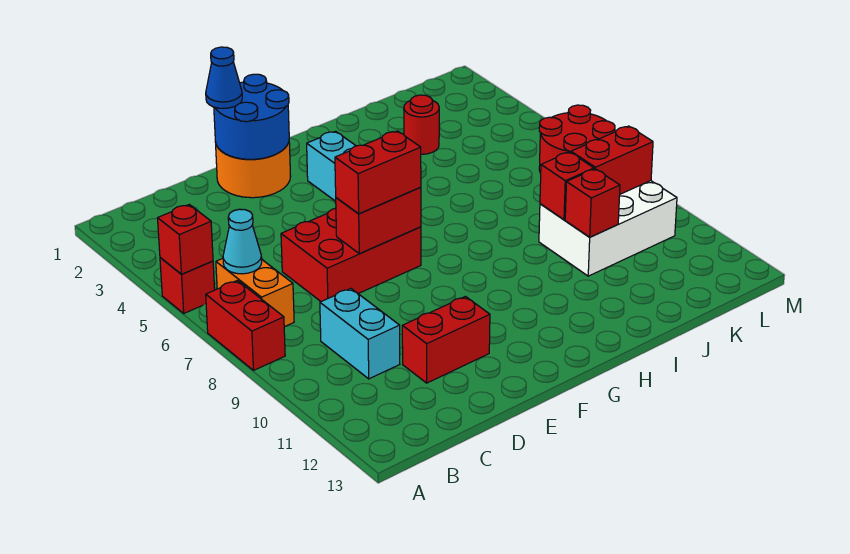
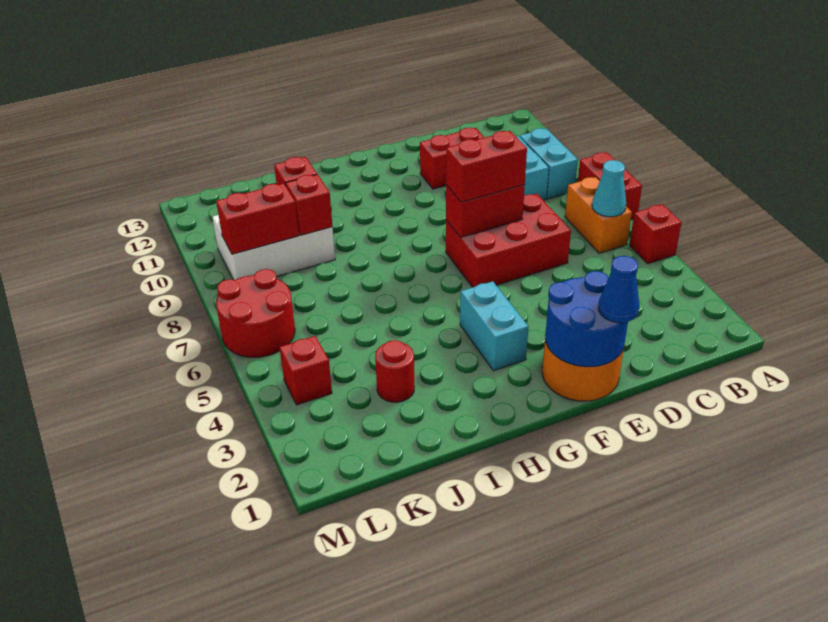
red brick A5 level 2 -> red brick L4 level 1
none -> cyan brick B9:B10 level 1

